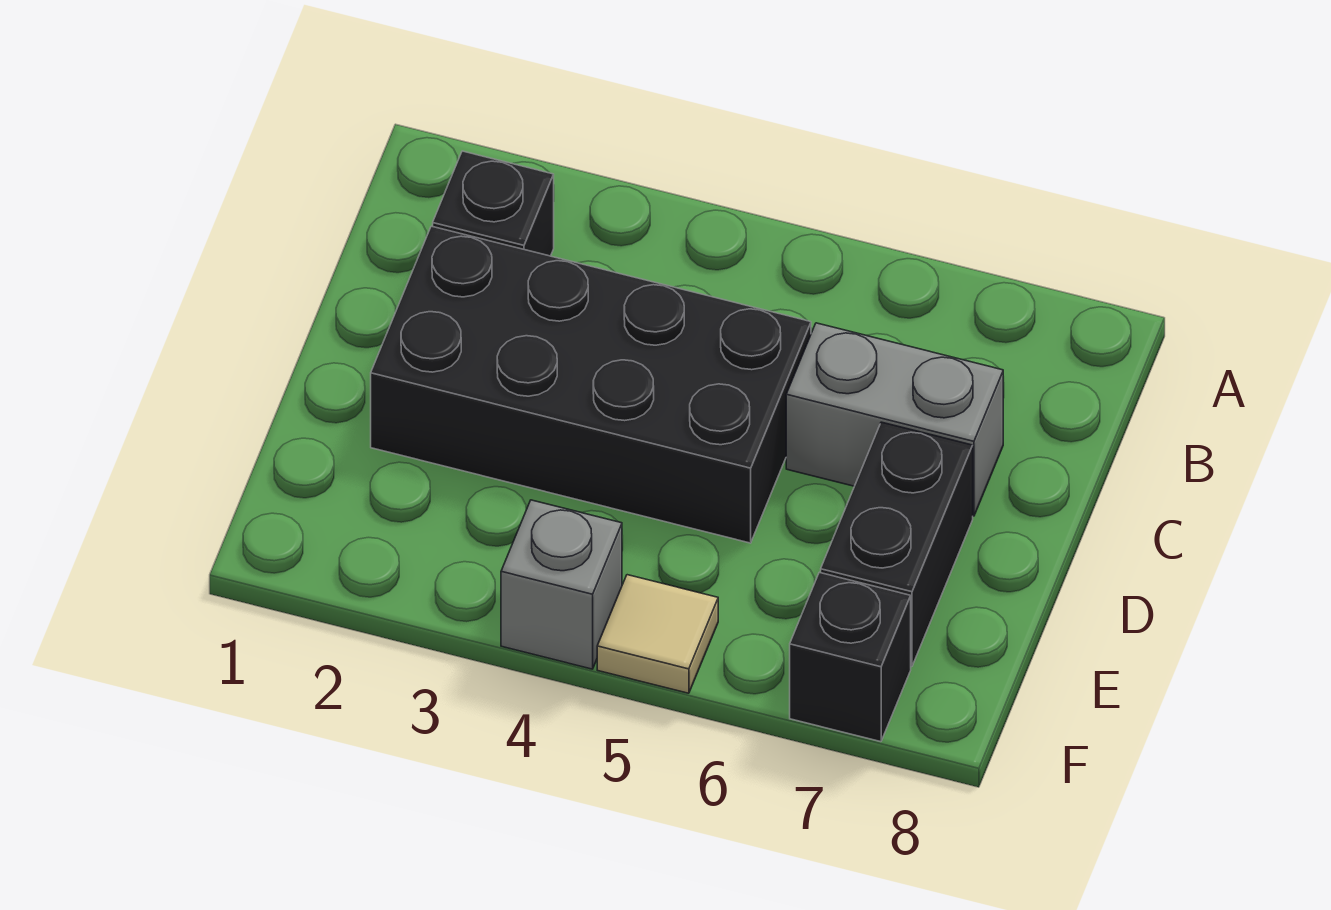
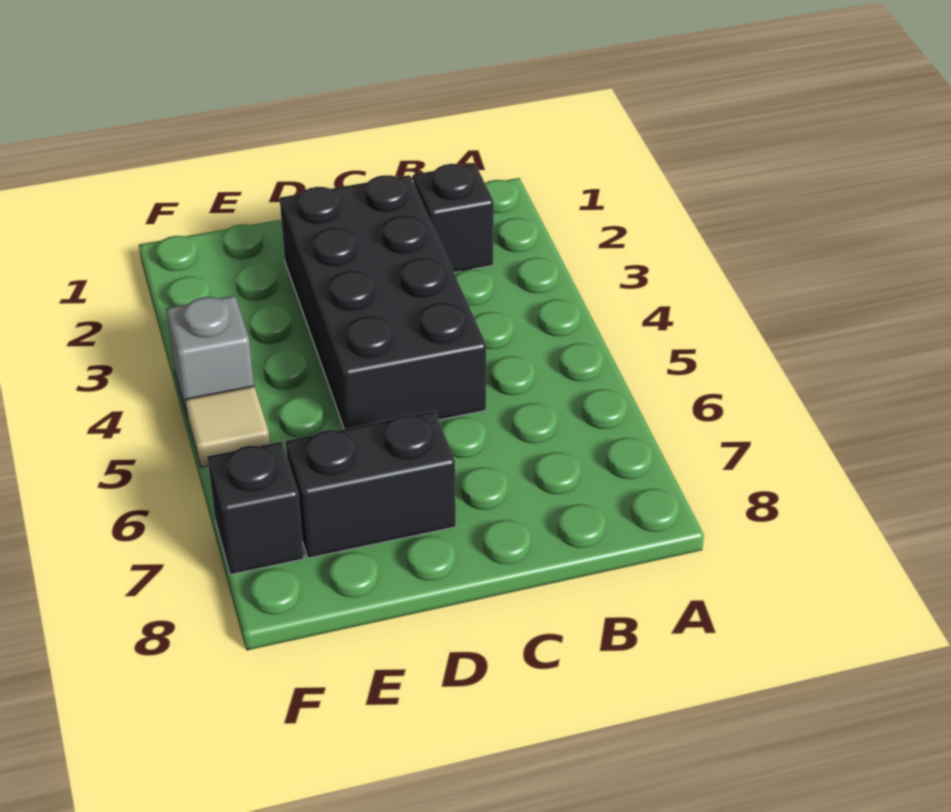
grey brick C6:C7 level 1 -> none

